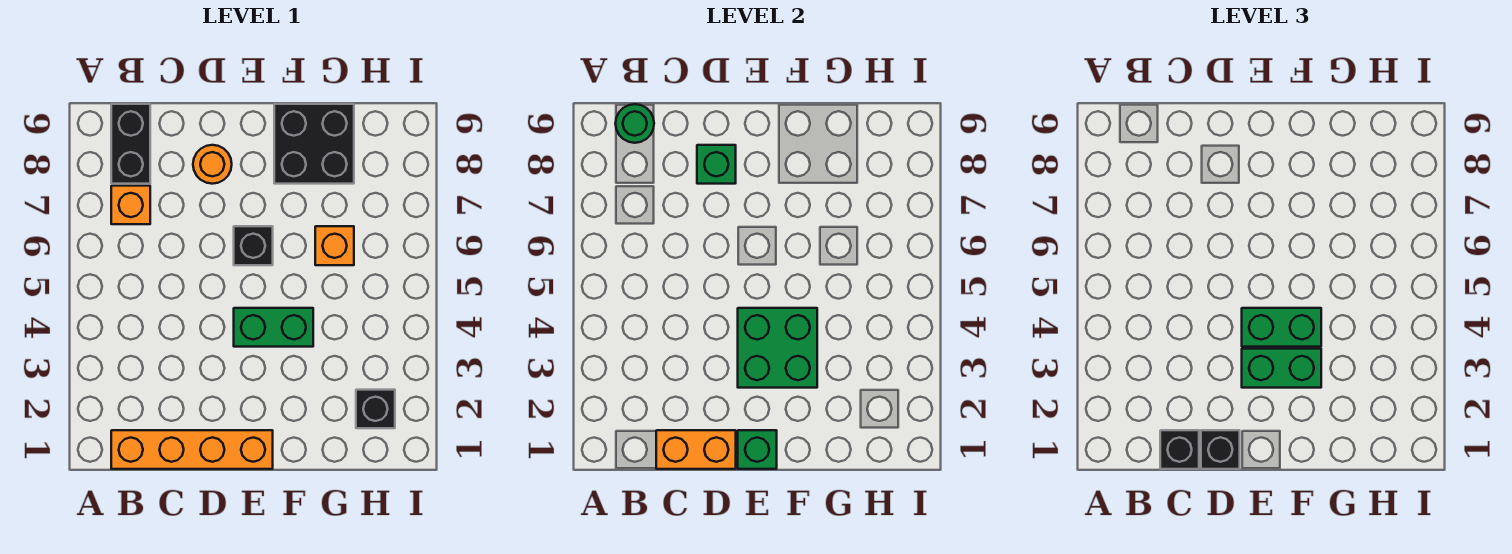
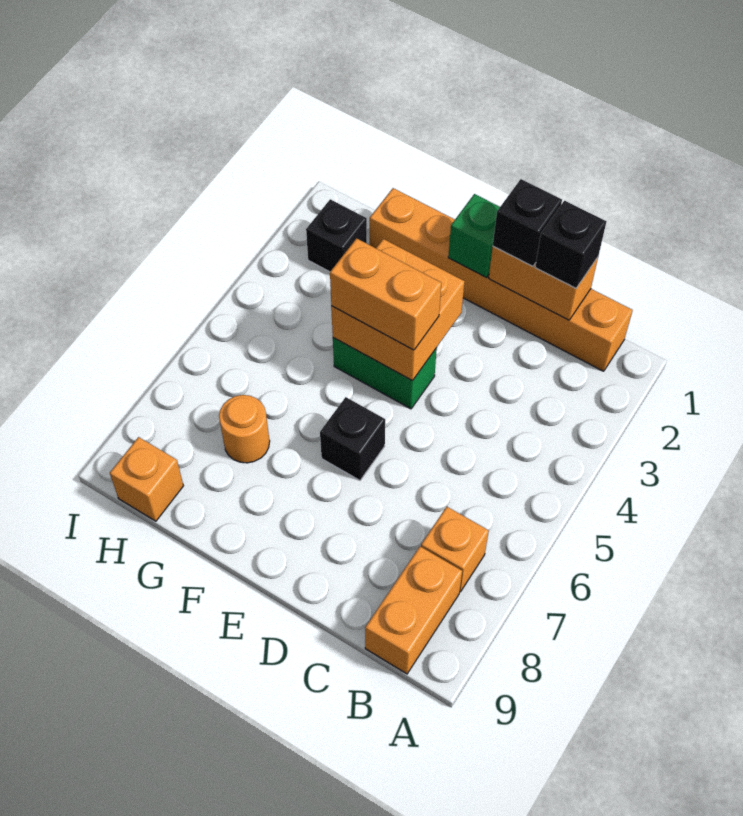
orange brick B1:E1 level 1 -> orange brick B1:G1 level 1
black brick B8:B9 level 1 -> orange brick B8:B9 level 1
green round brick B9 level 2 -> none
orange round brick D8 level 1 -> orange round brick G7 level 1
green brick D8 level 2 -> none
green brick E3:F4 level 2 -> orange brick E3:F4 level 2
green brick E3:F3 level 3 -> none
green brick E4:F4 level 3 -> orange brick E4:F4 level 3
black brick F8:G9 level 1 -> none
orange brick G6 level 1 -> orange brick H9 level 1

